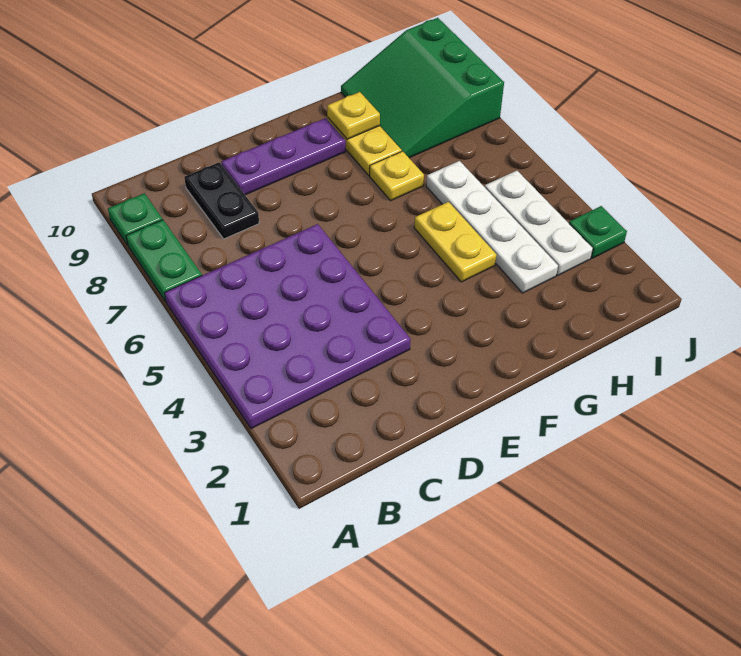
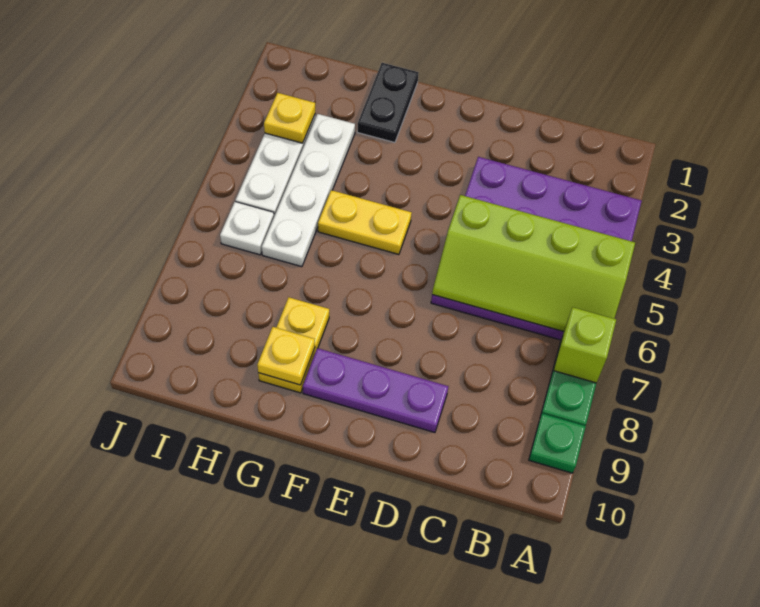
none -> lime slope A5:D6 level 2 top 5
none -> lime brick A7 level 2
black plate C8:C9 level 1 -> black plate G1:G2 level 1
yellow plate G4:G5 level 1 -> yellow plate F5:G5 level 1
yellow plate G7 level 1 -> yellow plate I3 level 2
green slope H8:J10 level 1 top J -> none
none -> white plate I6 level 1
green plate J3 level 1 -> none

